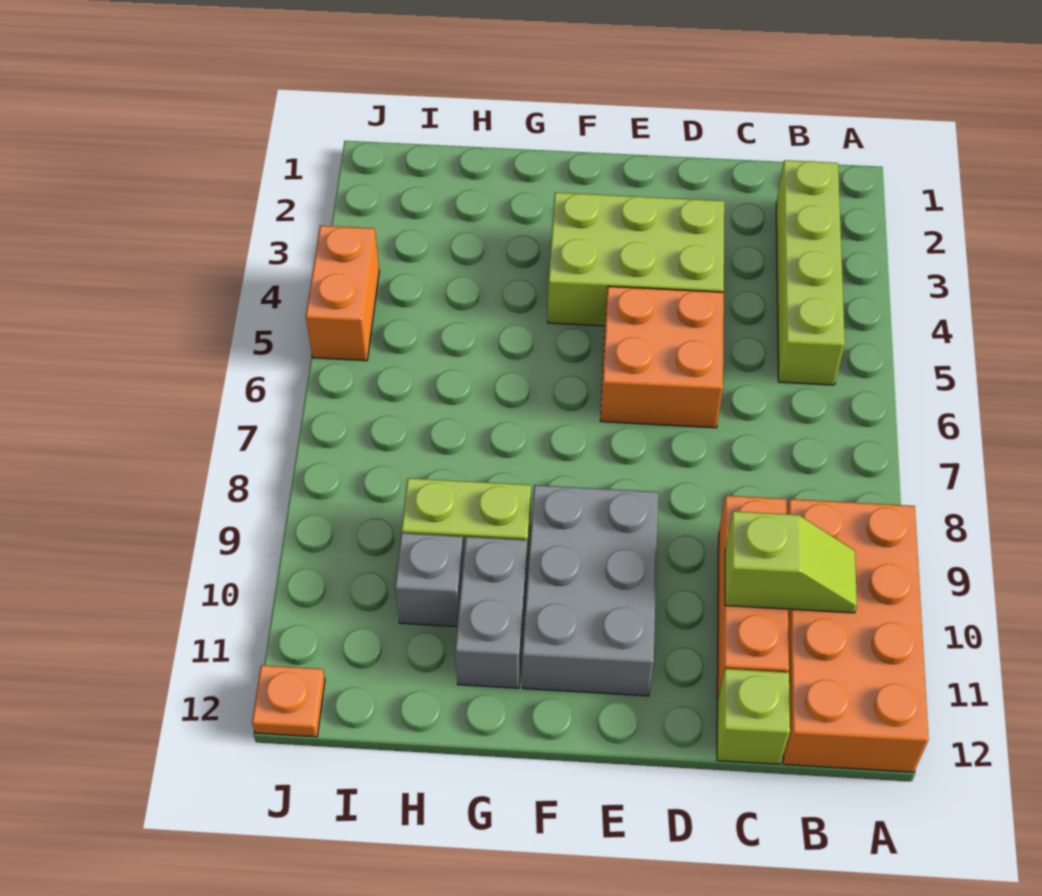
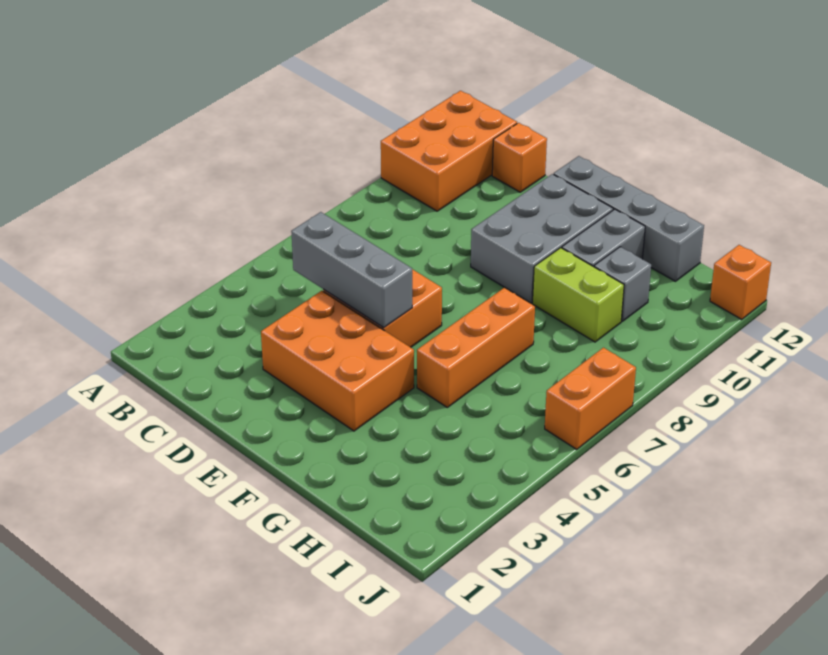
orange brick A9:B12 level 1 -> orange brick A10:B12 level 1
lime brick B2:B5 level 1 -> none
lime slope B10:C10 level 2 top C -> none
none -> grey brick C5:E5 level 2
orange brick C9:C11 level 1 -> orange brick G5:G7 level 1
lime brick C12 level 1 -> orange brick C12 level 1
lime brick D3:F4 level 1 -> orange brick D3:F4 level 1
none -> grey brick E12:H12 level 1
orange brick J4:J5 level 1 -> orange brick J6:J7 level 1
orange plate J12 level 1 -> orange brick J12 level 1

